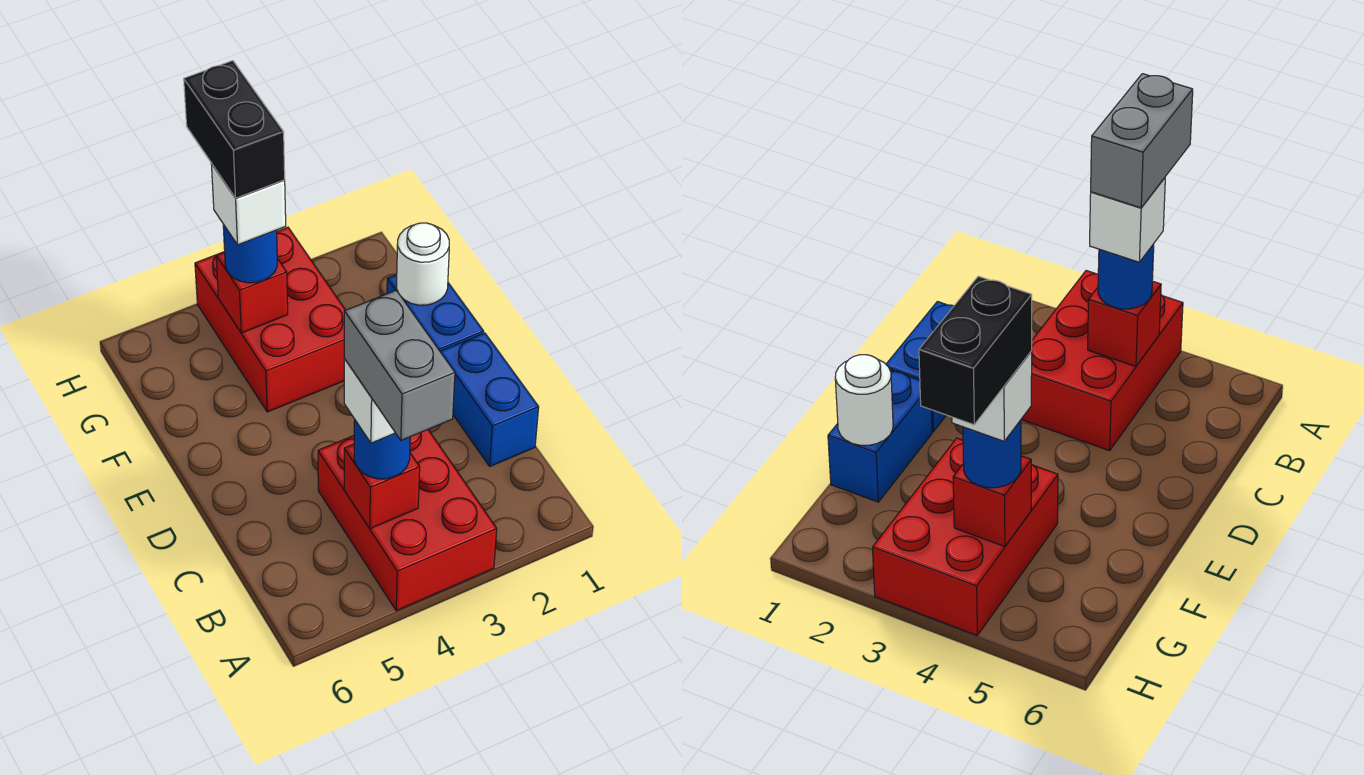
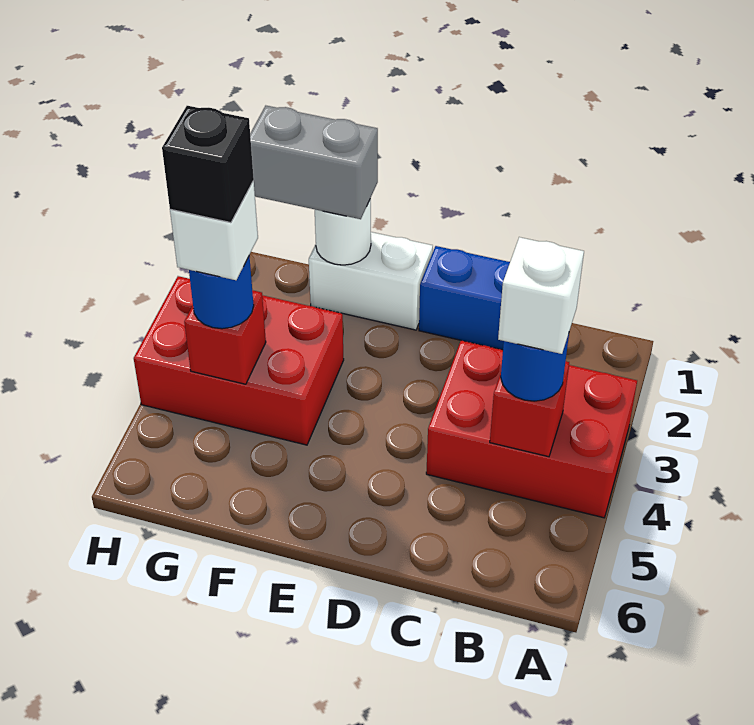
grey brick A4:B4 level 5 -> grey brick F1:G1 level 3
blue brick E1:F1 level 1 -> white brick E1:F1 level 1
black brick G4:H4 level 5 -> black brick G4 level 5

